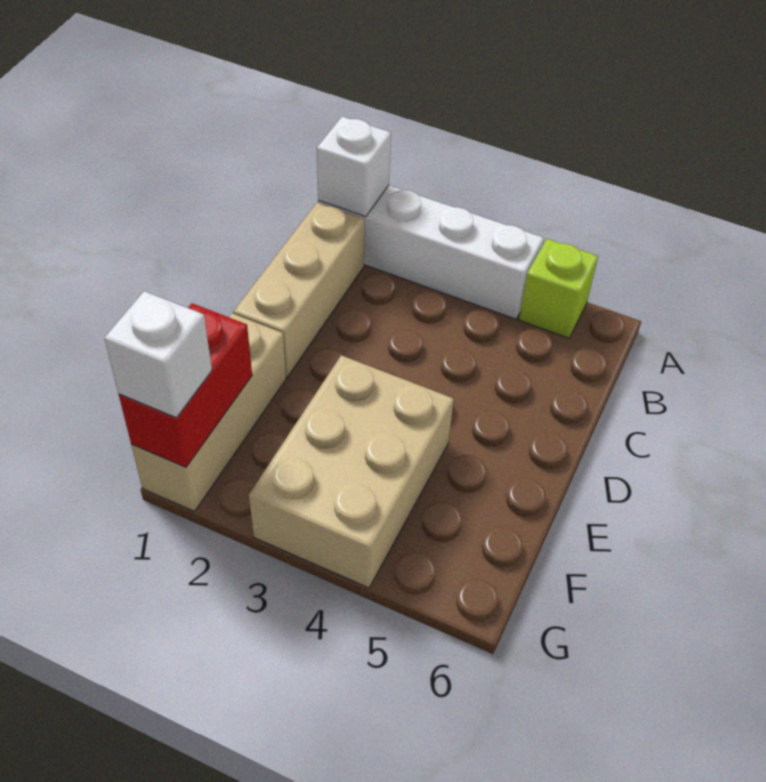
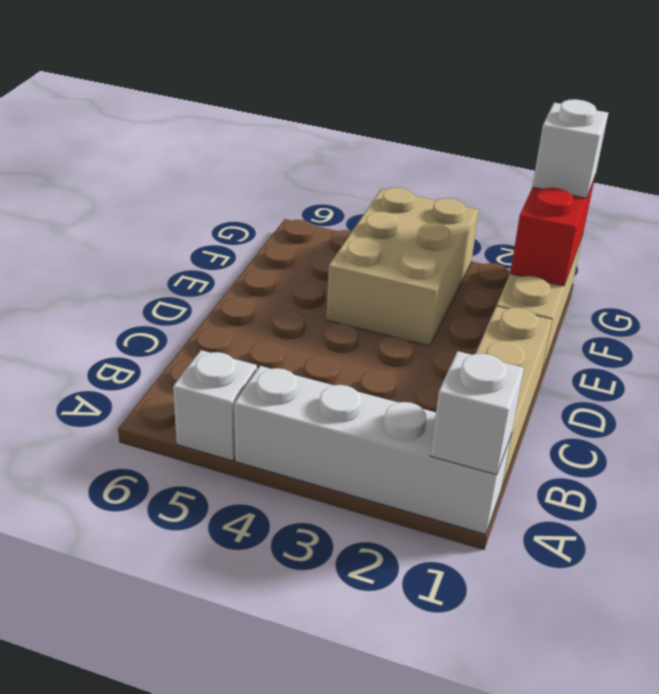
lime brick A5 level 1 -> white brick A5 level 1

